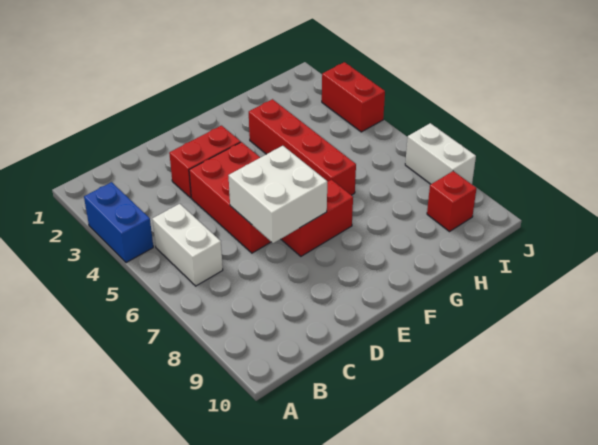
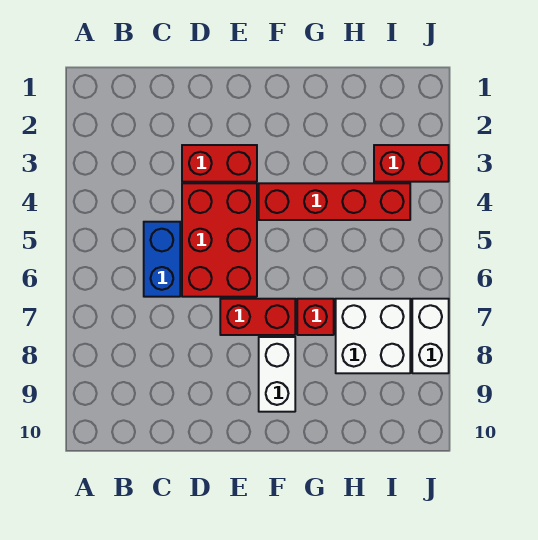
blue brick A3:A4 level 1 -> blue brick C5:C6 level 1
white brick B5:B6 level 1 -> white brick F8:F9 level 1
white brick D6:E7 level 2 -> white brick H7:I8 level 1
red brick G3:G6 level 1 -> red brick F4:I4 level 1
red brick I9 level 1 -> red brick G7 level 1
red brick J3:J4 level 1 -> red brick I3:J3 level 1

